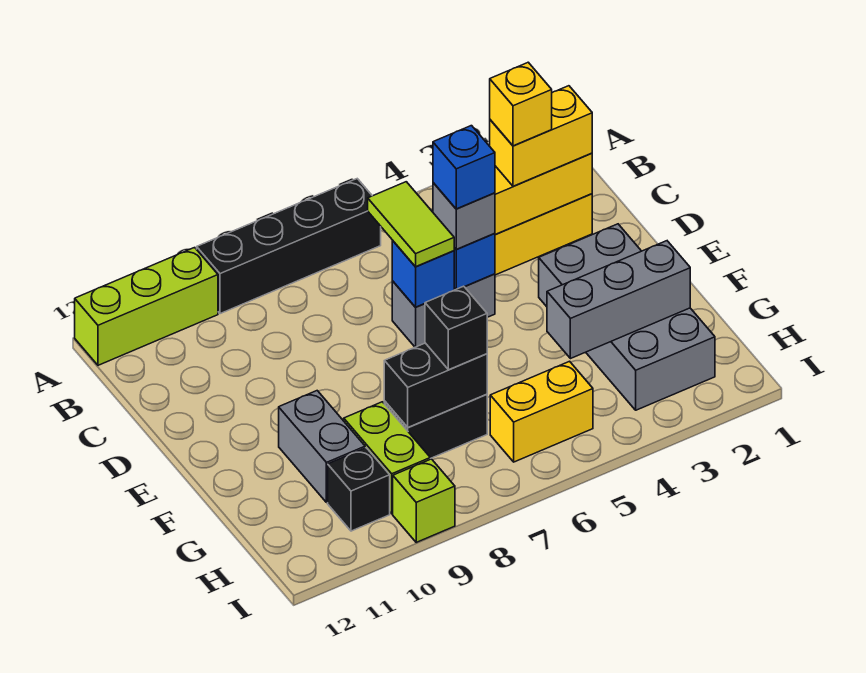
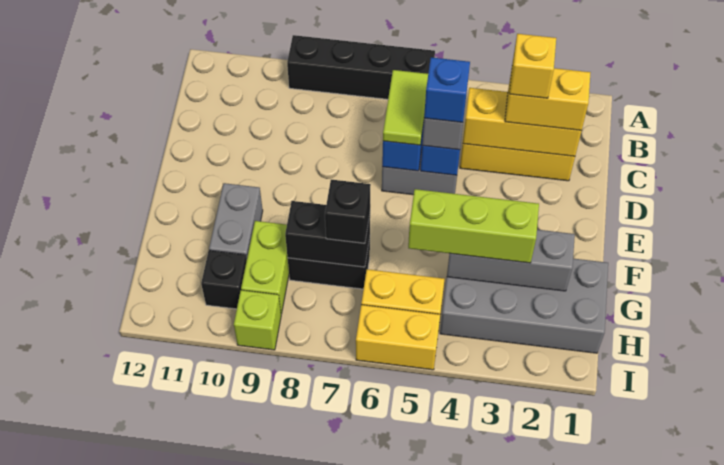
lime brick A10:A12 level 1 -> lime brick G3:G5 level 3
grey brick E2:H3 level 1 -> grey brick G1:H4 level 1
none -> yellow brick I5:I6 level 1

